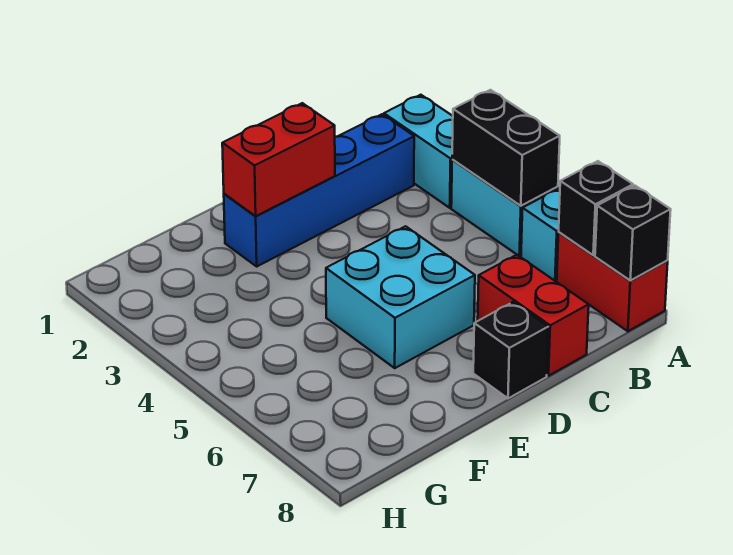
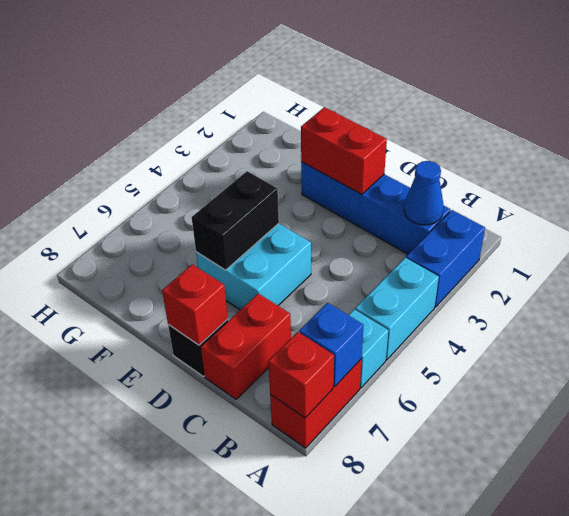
cyan brick A2:A3 level 1 -> blue brick A2:A3 level 1
black brick A4:A5 level 2 -> black brick E5:E6 level 2
black brick A7 level 2 -> blue brick A7 level 2
black brick A8 level 2 -> red brick A8 level 2
none -> blue cone B2 level 2
none -> red brick D8 level 2

